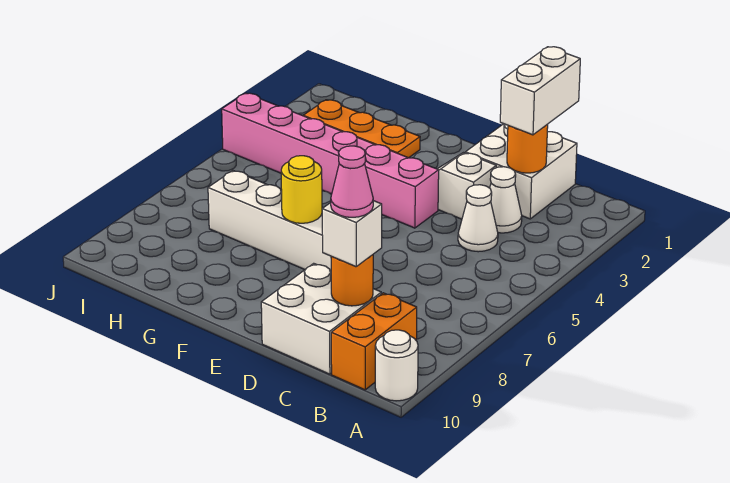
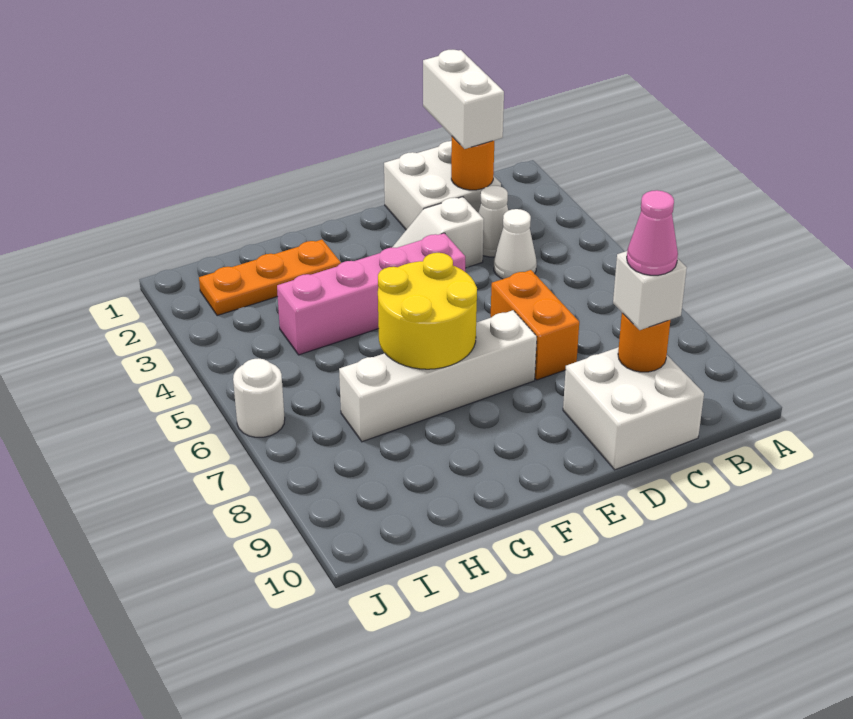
white round brick A10 level 1 -> white round brick J6 level 1
orange brick B9:B10 level 1 -> orange brick D6:D7 level 1
pink brick E4:J4 level 1 -> pink brick E4:H4 level 1
yellow round brick F7 level 2 -> yellow round brick F6:G7 level 2

